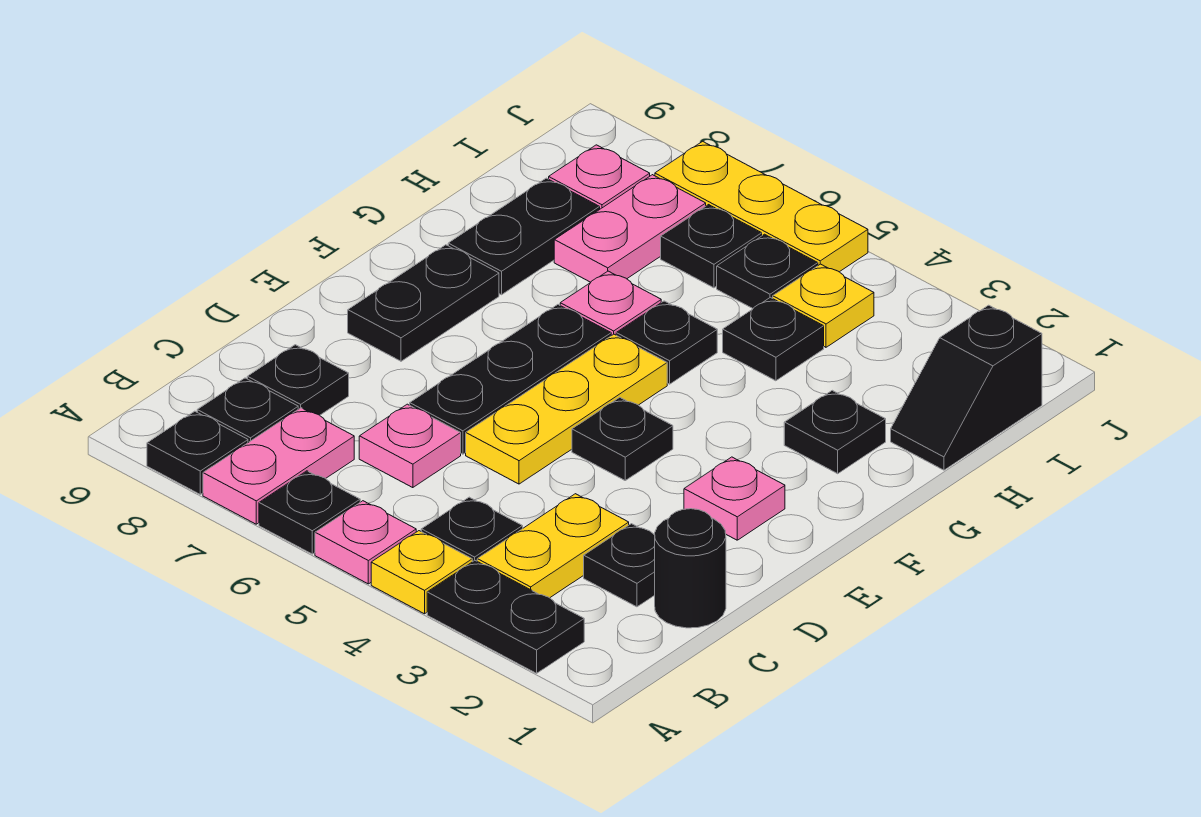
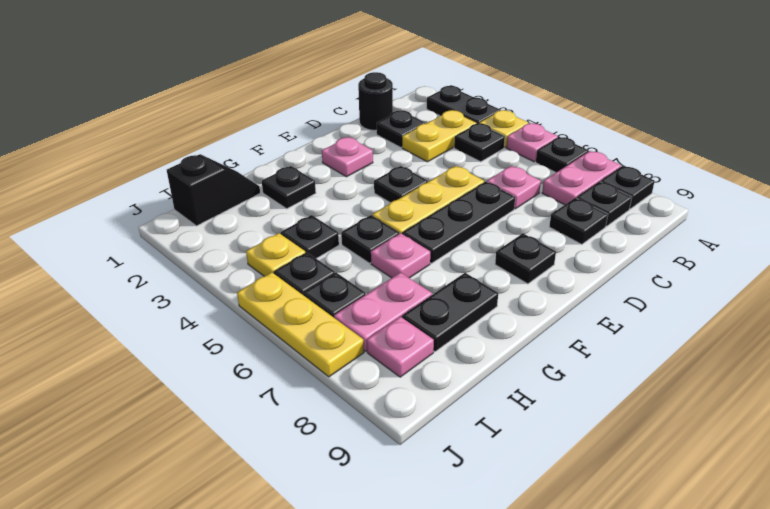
black plate E8:F8 level 1 -> black plate E8 level 1

